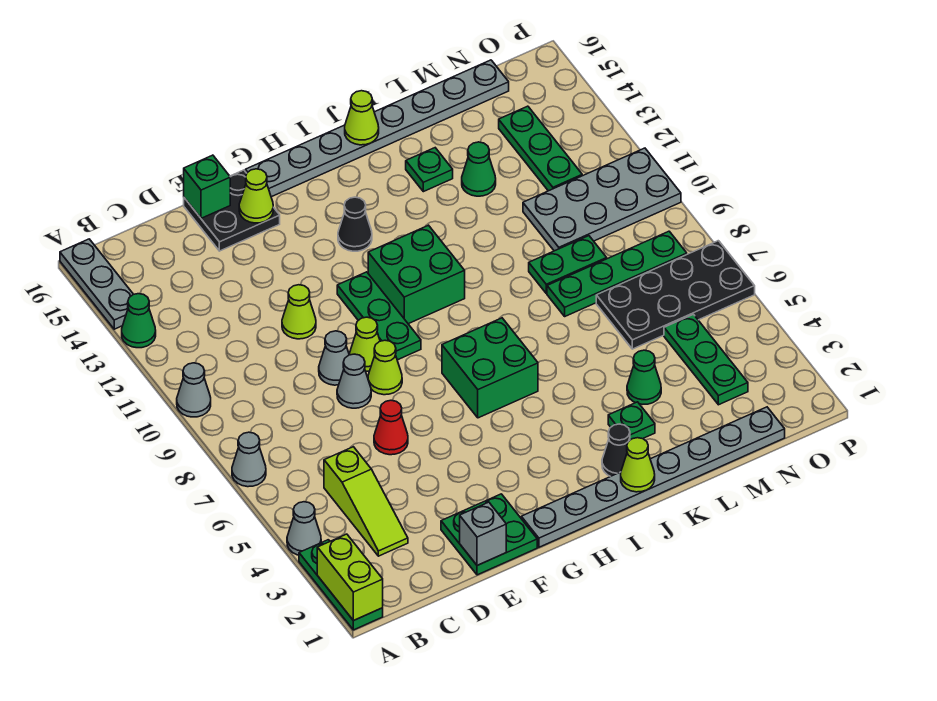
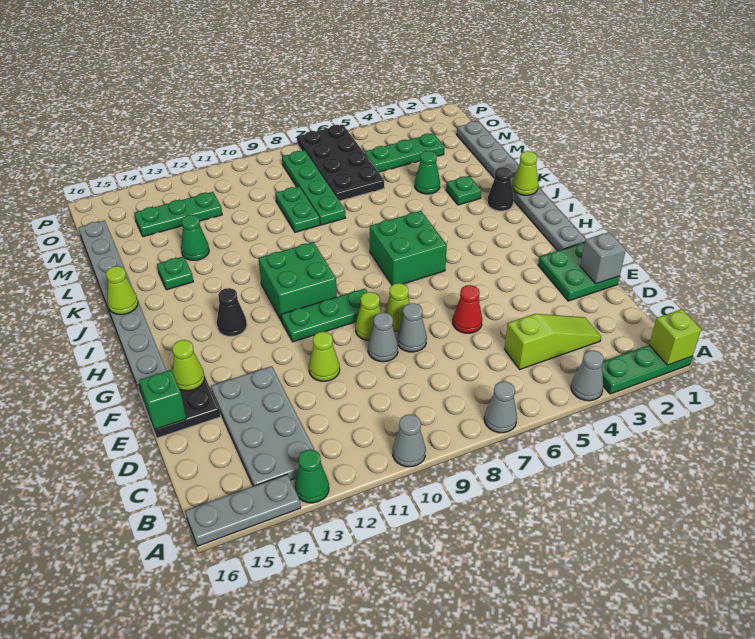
lime brick A1:A2 level 2 -> lime brick A1 level 2
grey plate M10:P11 level 1 -> grey plate B13:E14 level 1

